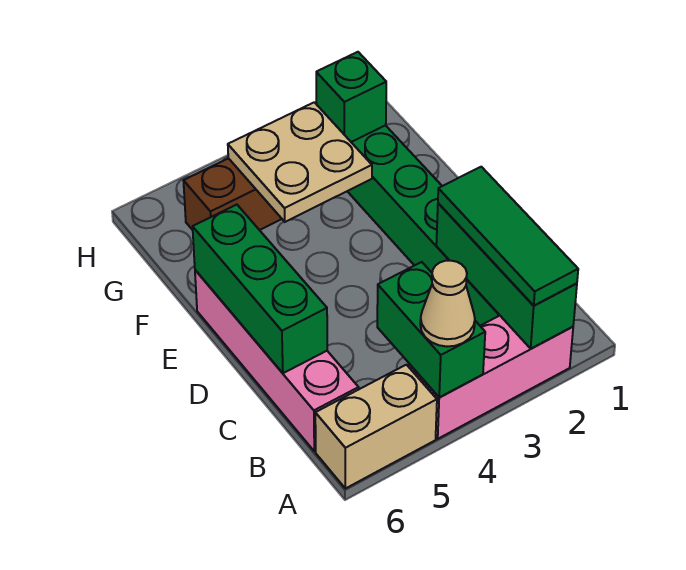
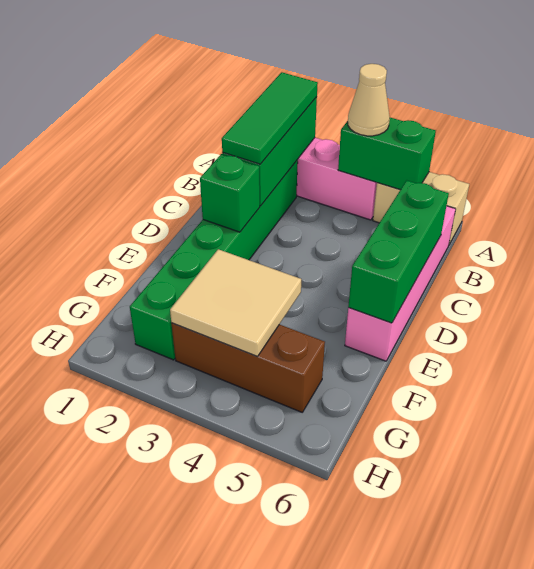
green brick A4:B4 level 2 -> green brick A4:A5 level 2
tan plate F3:G4 level 2 -> tan tile F3:G4 level 2
green brick G2 level 2 -> green brick D2 level 2

